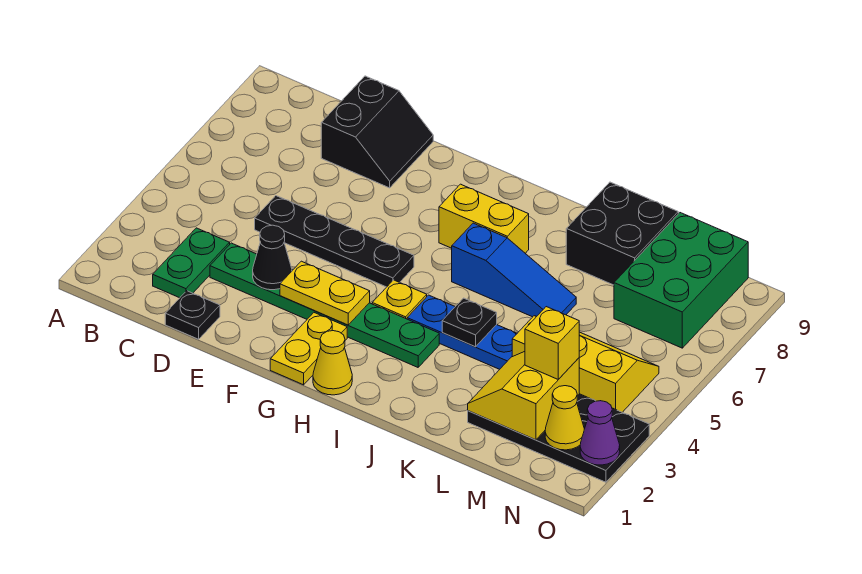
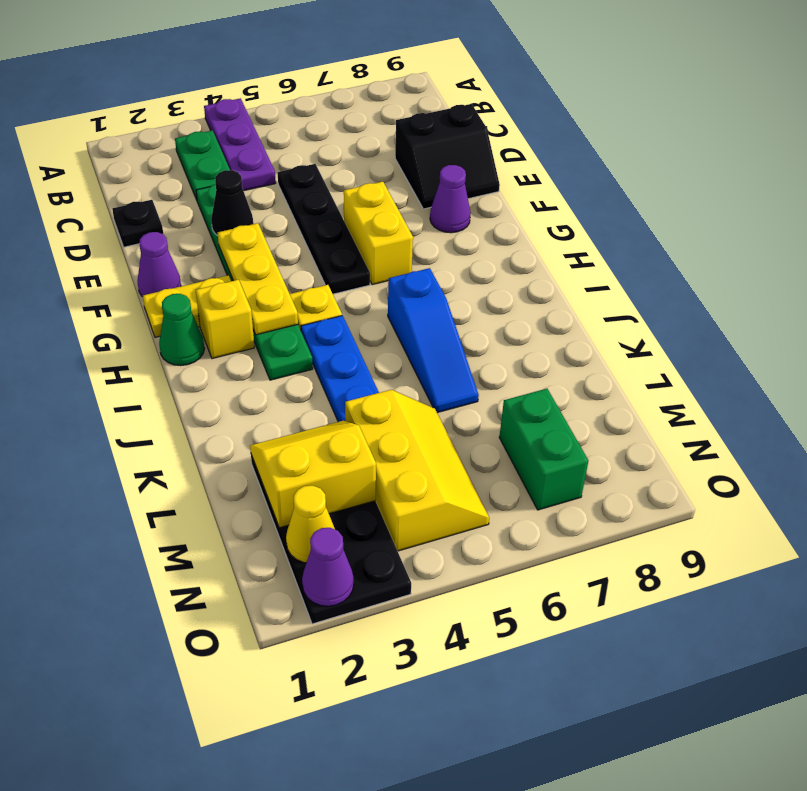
none -> purple plate A4:C4 level 1
green plate C2:C3 level 1 -> green plate B3:C3 level 1
none -> purple cone F1 level 1
yellow plate F3:G3 level 2 -> yellow plate F3:H3 level 2
none -> purple cone F8 level 1
yellow cone H1 level 1 -> green cone H1 level 1
yellow brick H7:I7 level 1 -> yellow brick F6:G6 level 1
black plate J4 level 2 -> none
black brick K8:L9 level 1 -> none
yellow brick M3 level 3 -> yellow brick H2 level 1
green brick M7:N9 level 1 -> green brick M7:N7 level 1

